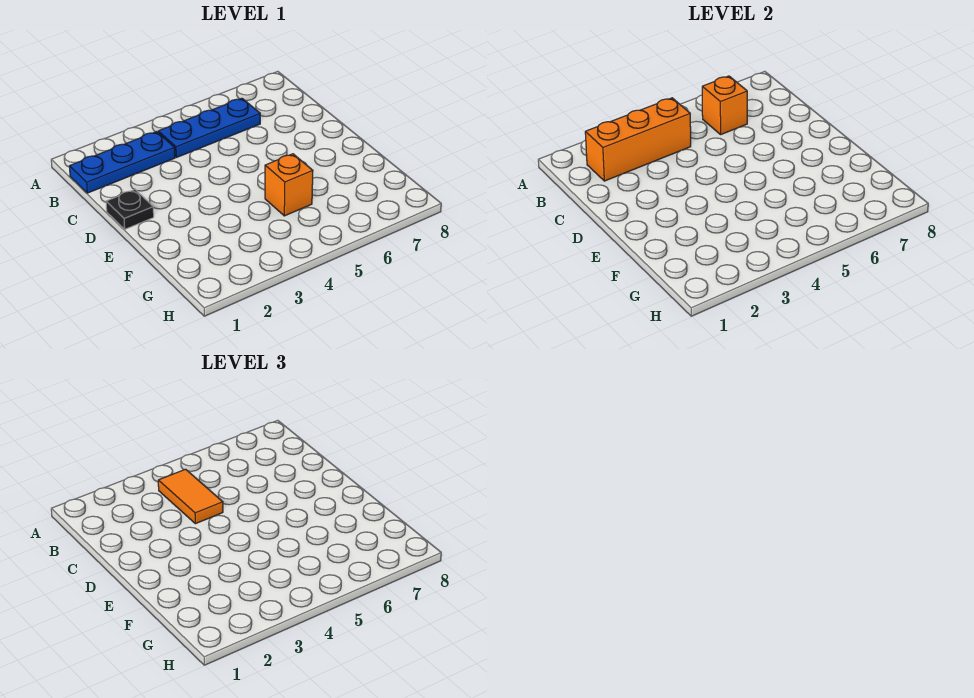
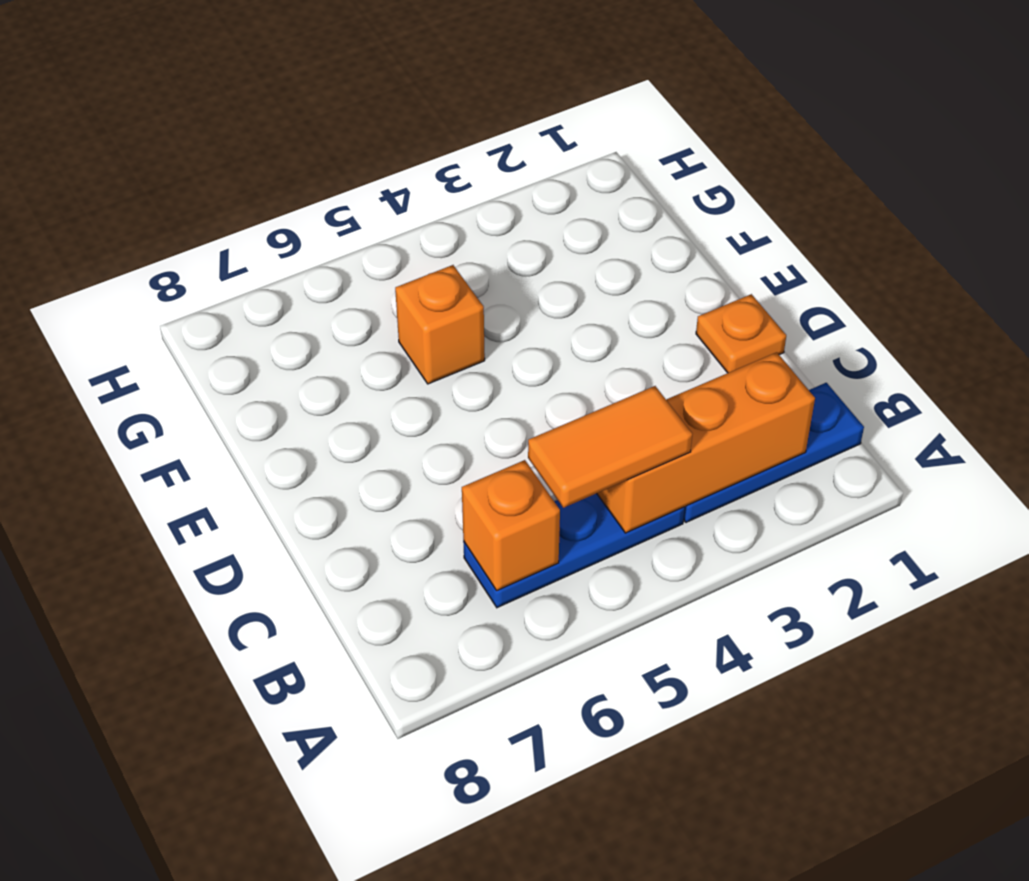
orange tile B4:C4 level 3 -> orange tile B4:B5 level 3
black plate D1 level 1 -> orange plate D1 level 1

